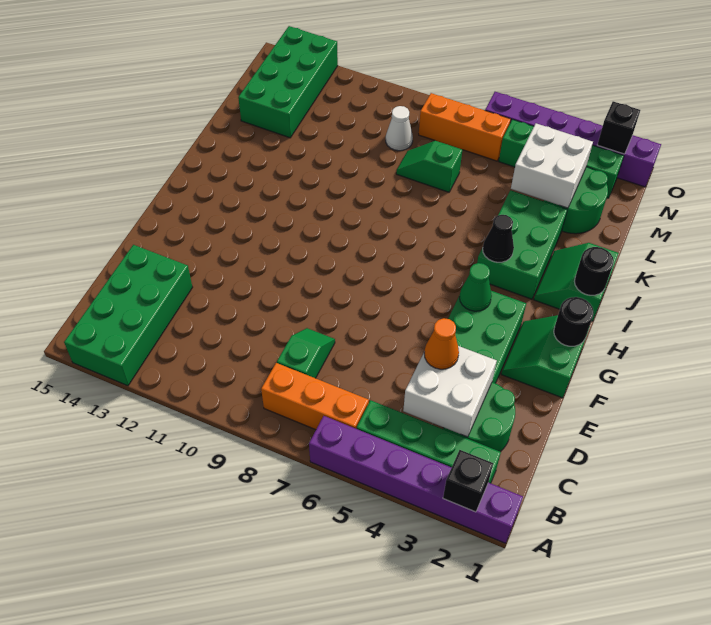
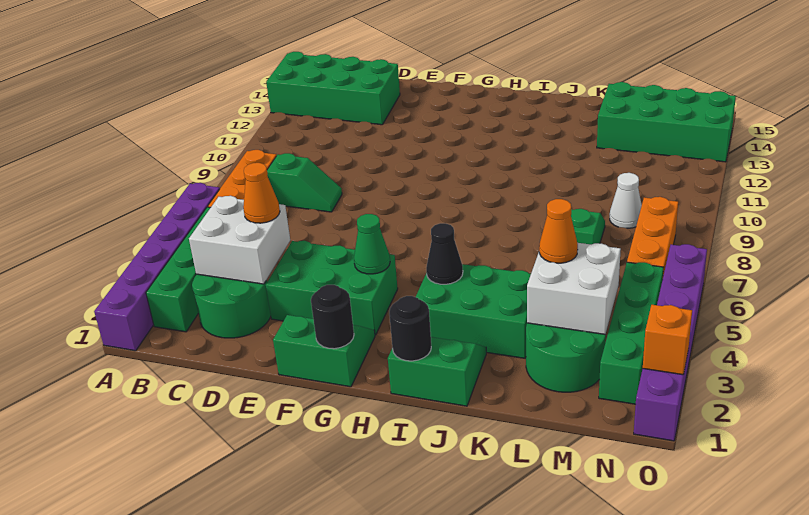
black brick A2 level 2 -> none
none -> orange cone L4 level 3
black brick O2 level 2 -> orange brick O2 level 2

